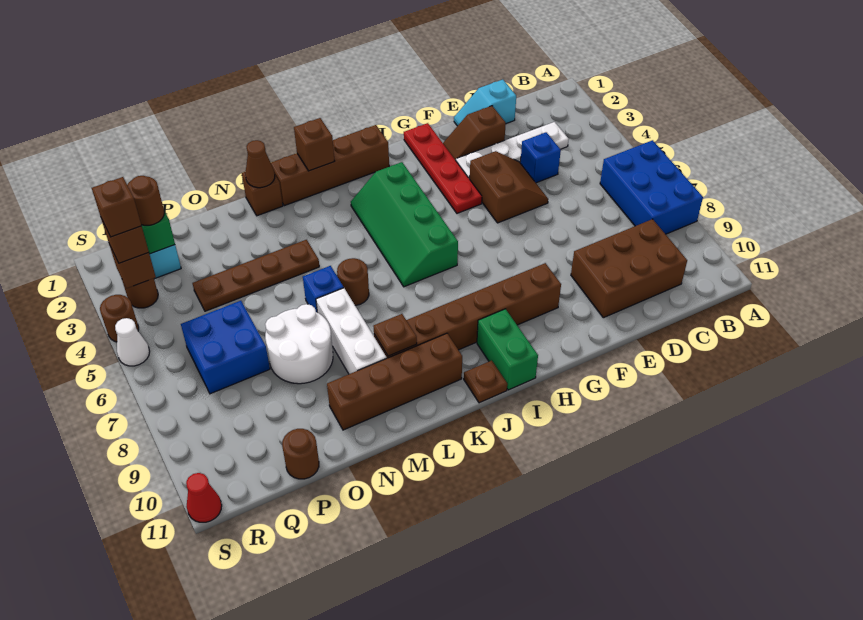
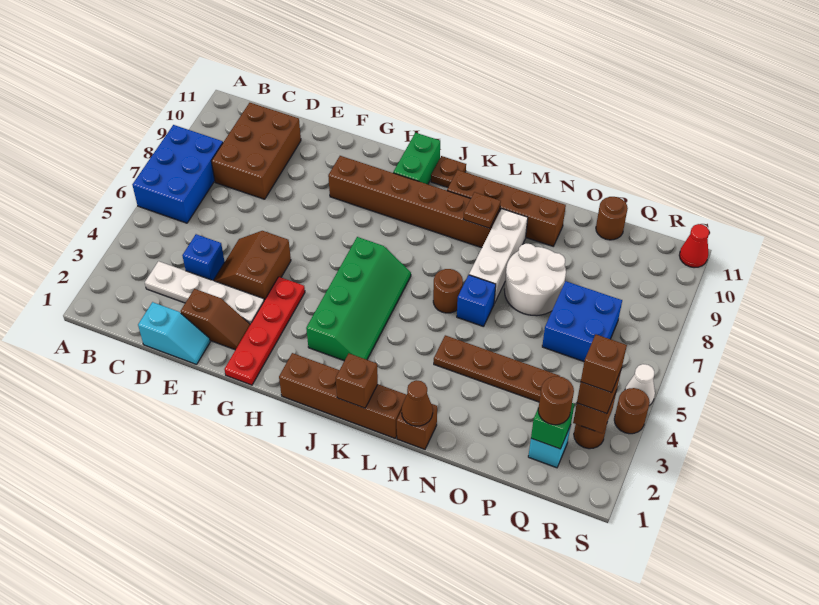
brown brick C9:E10 level 1 -> brown brick C8:D10 level 1

